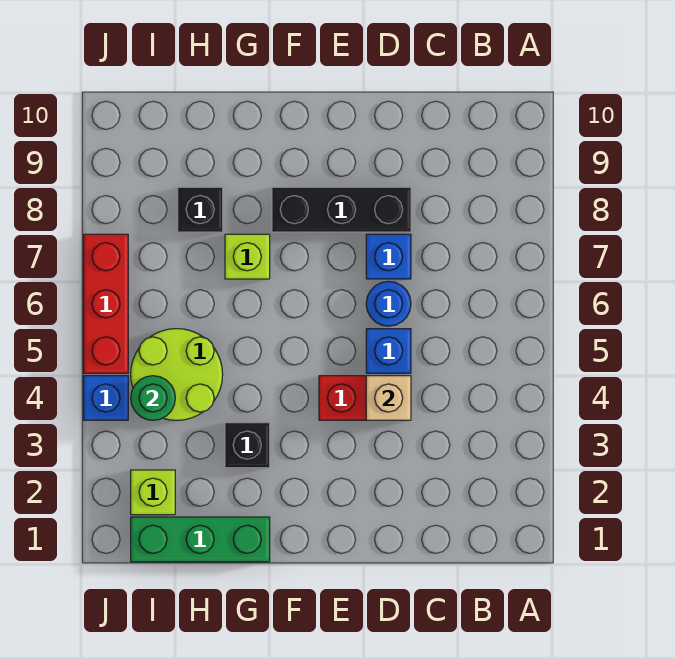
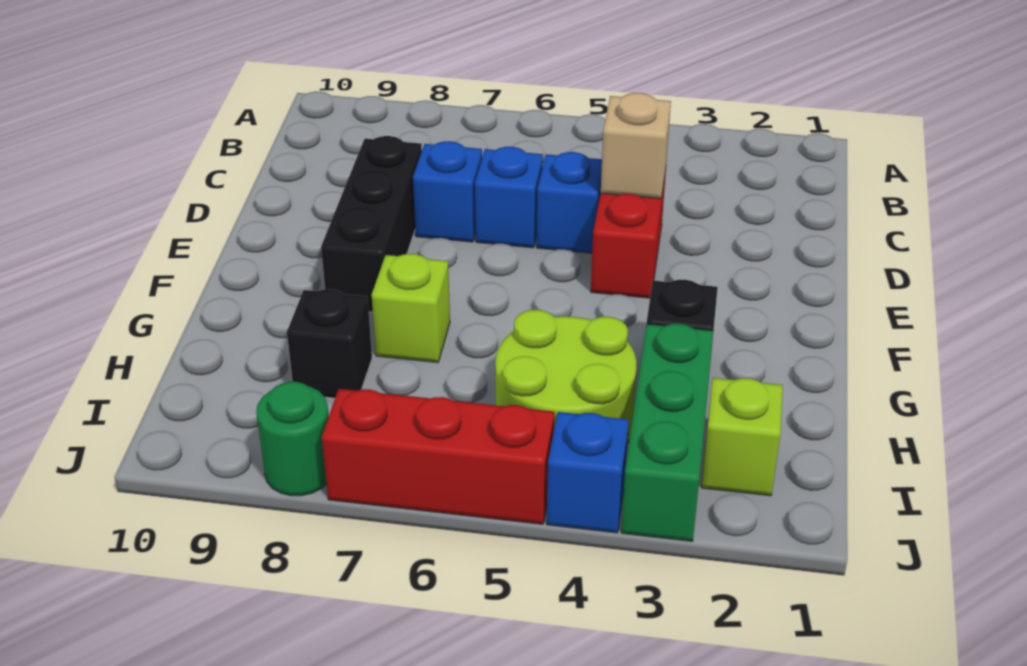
blue round brick D6 level 1 -> blue brick D6 level 1
green brick G1:I1 level 1 -> green brick H3:J3 level 1
green round brick I4 level 2 -> green round brick J8 level 1

